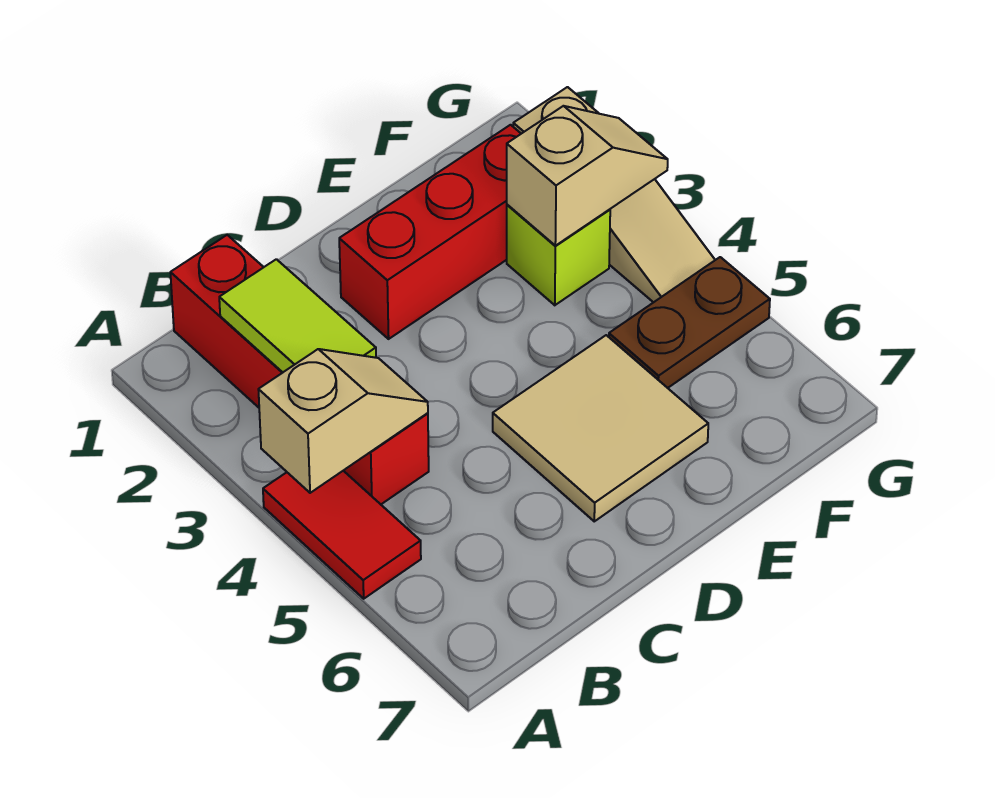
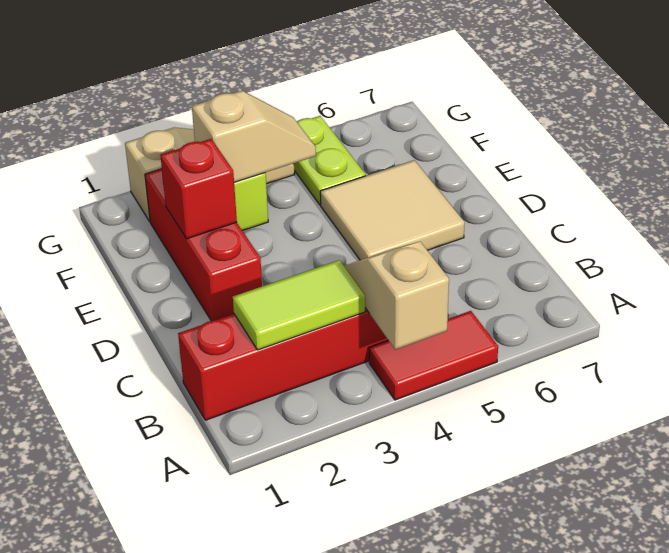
none -> red brick E2 level 2
tan slope F3:G3 level 2 top F -> tan slope F3:F4 level 2 top 3
brown plate F5:G5 level 1 -> lime plate F5:G5 level 1

